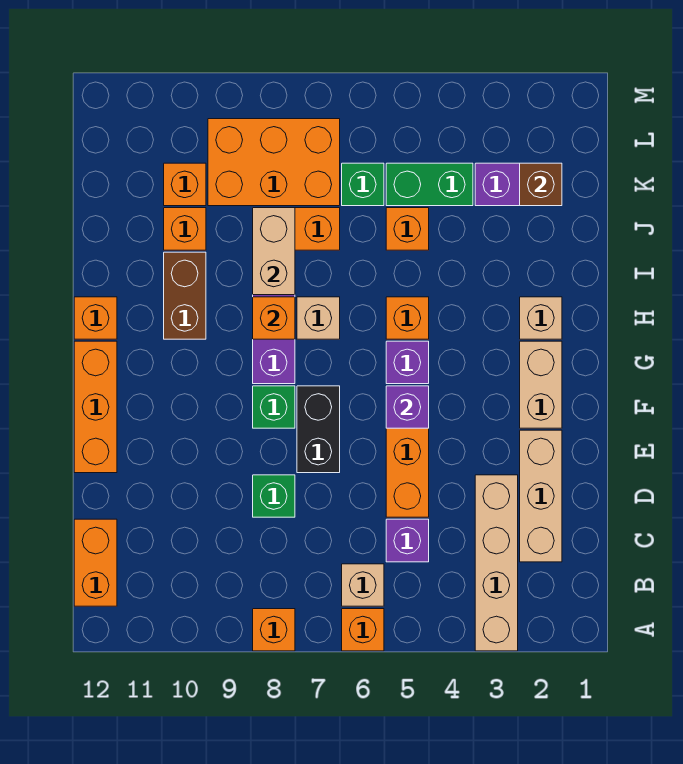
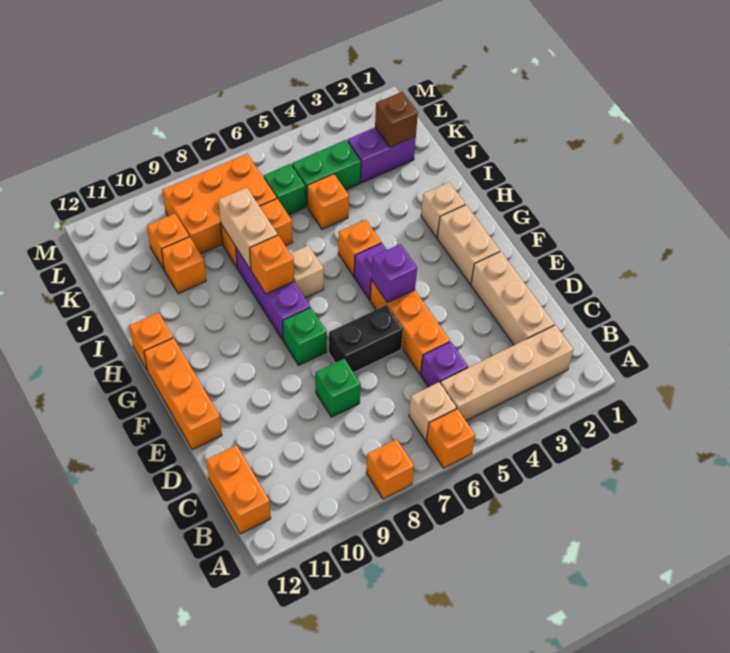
tan brick A3:D3 level 1 -> tan brick B2:B5 level 1
black brick E7:F7 level 1 -> black brick E6:E7 level 1
brown brick H10:I10 level 1 -> none

